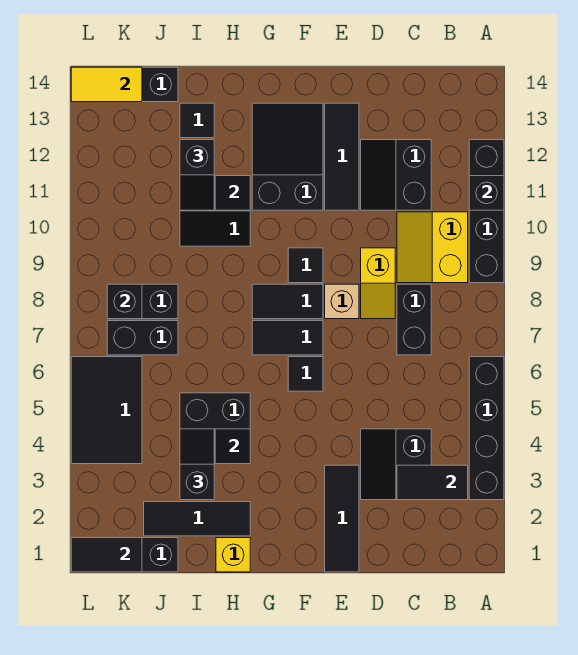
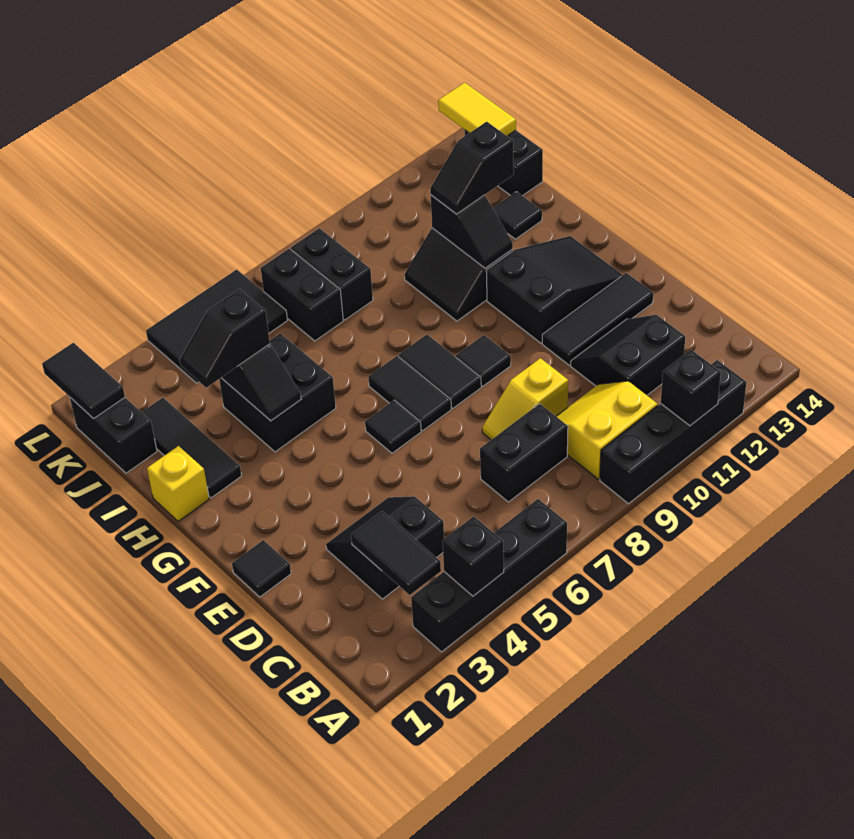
black tile E1:E3 level 1 -> black tile E1 level 1
tan brick E8 level 1 -> none
black slope I3:I4 level 3 top 3 -> black slope I3:I4 level 3 top 4
black brick K8 level 2 -> black brick A4 level 2

